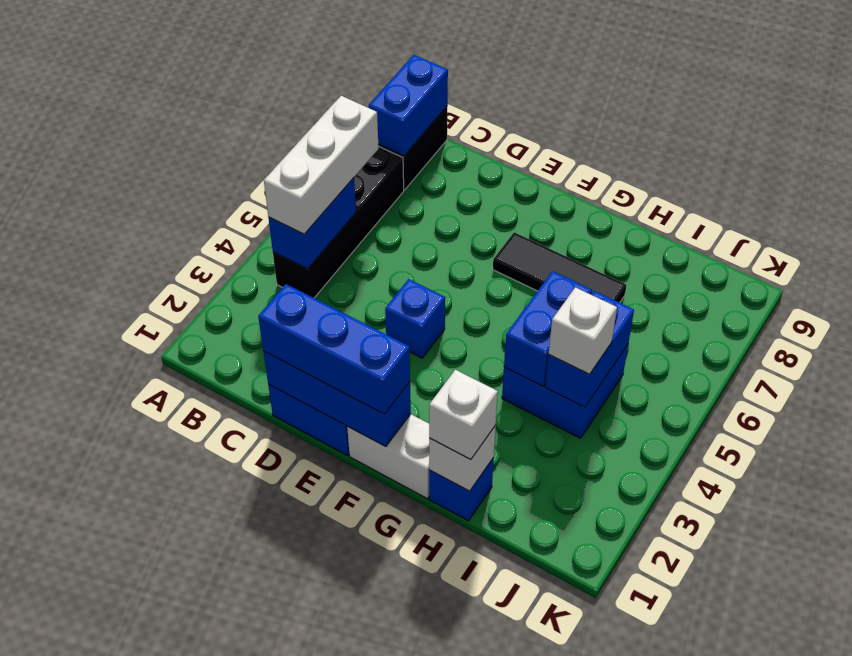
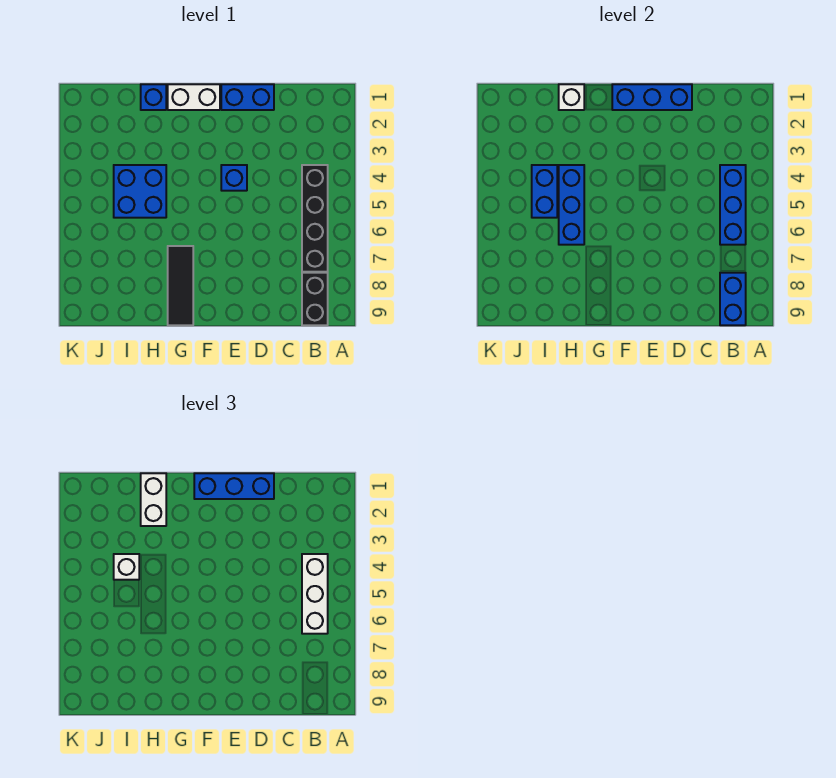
blue brick B4:B5 level 2 -> blue brick B4:B6 level 2
black tile F7:H7 level 1 -> black tile G7:G9 level 1
white brick H1 level 3 -> white brick H1:H2 level 3
blue brick H4:H5 level 2 -> blue brick H4:H6 level 2

